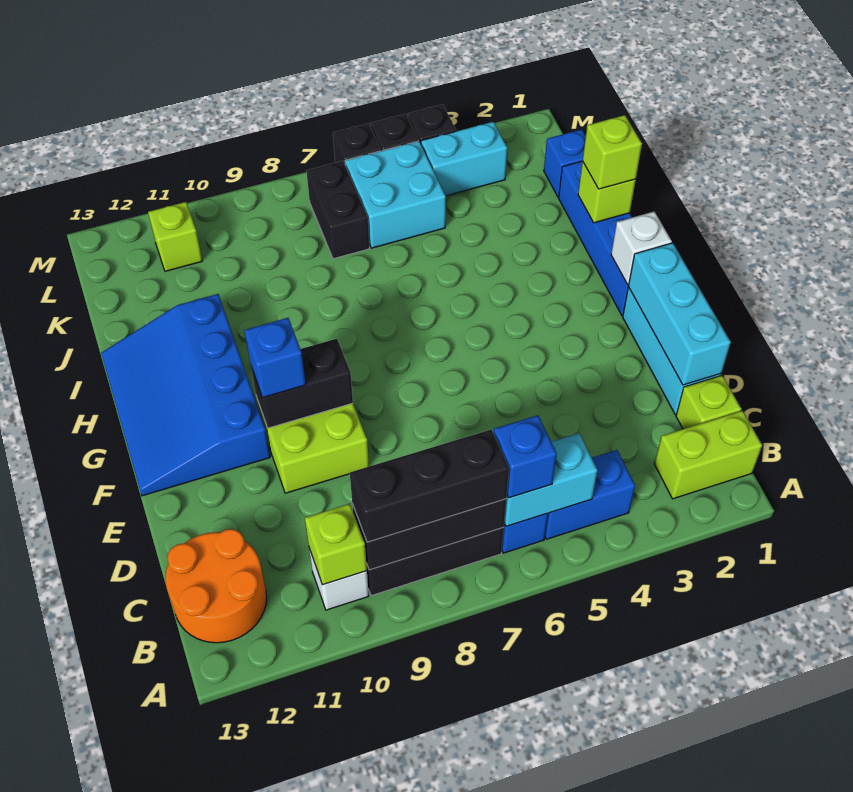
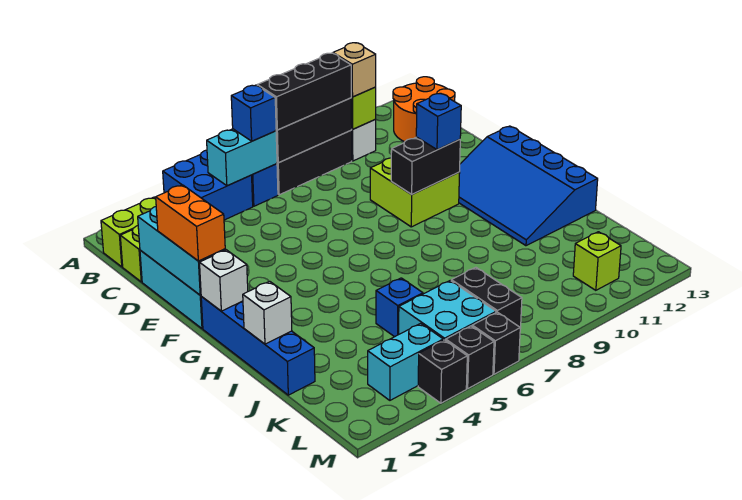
blue brick B4:B5 level 1 -> blue brick A4:B5 level 1
none -> tan brick B10 level 3
none -> orange brick E1:F1 level 3
blue slope F11:I13 level 1 top 11 -> blue slope F11:I13 level 1 top 13
lime brick I1 level 2 -> white brick I1 level 2
lime brick I1 level 3 -> none
blue brick K1 level 1 -> blue brick J5 level 1

